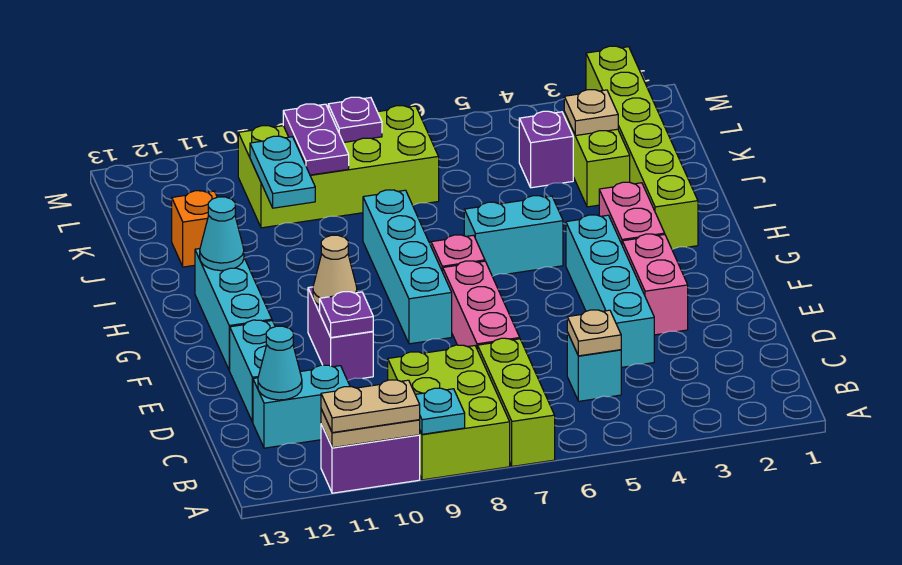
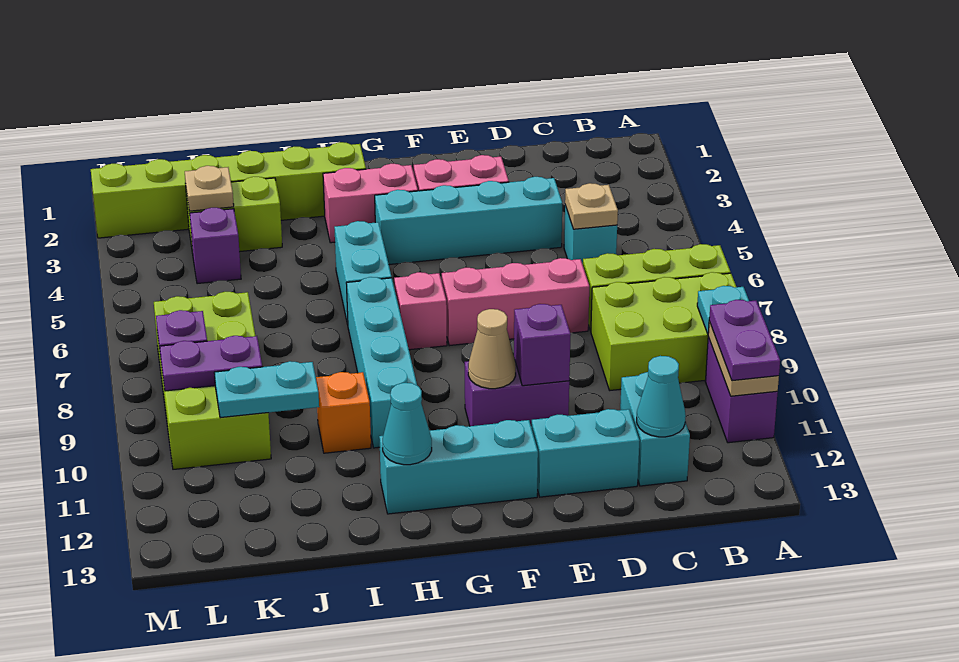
tan plate A10:A11 level 3 -> purple plate A10:A11 level 3
purple plate E10 level 2 -> purple brick E10 level 2
cyan brick F8:I8 level 1 -> cyan brick H7:H10 level 1
orange brick J12 level 1 -> orange brick I10 level 1

